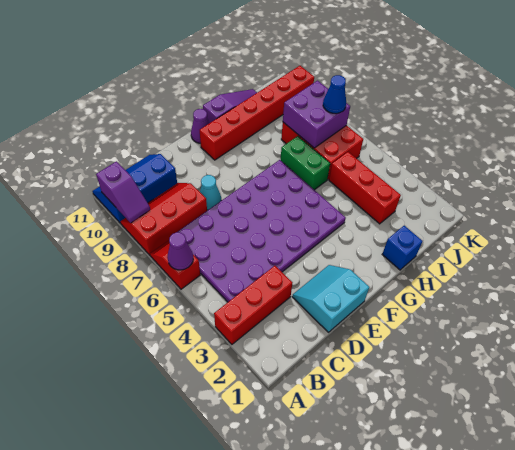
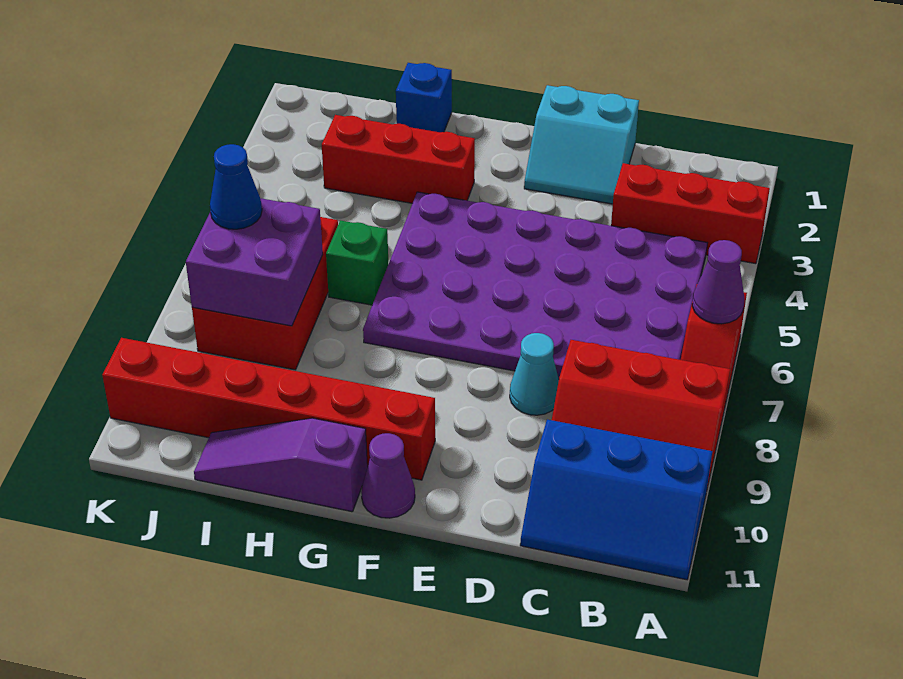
purple slope A9:A10 level 2 top 10 -> none
green brick H6:H7 level 1 -> green brick H6 level 1
red brick I3:I5 level 1 -> red brick G3:I3 level 1

